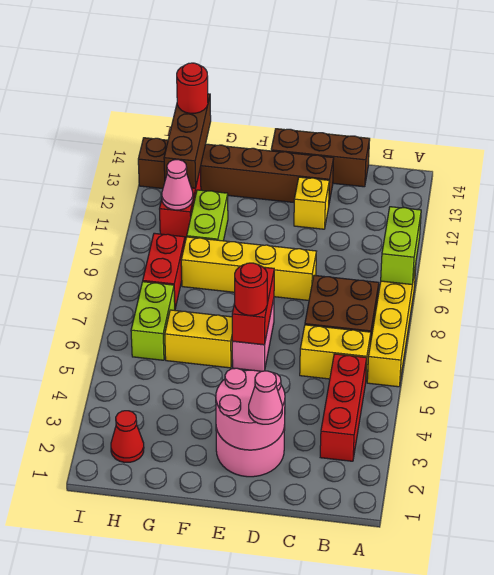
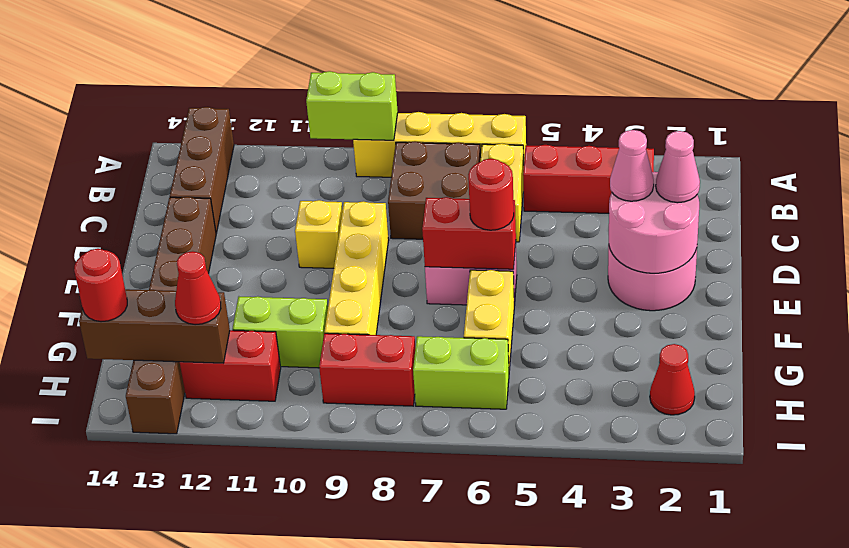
brown brick C14:E14 level 1 -> brown brick A13:C13 level 1
yellow brick D12 level 1 -> yellow brick D10 level 1
pink cone H11 level 2 -> pink cone D3 level 3
none -> red cone H12 level 3

